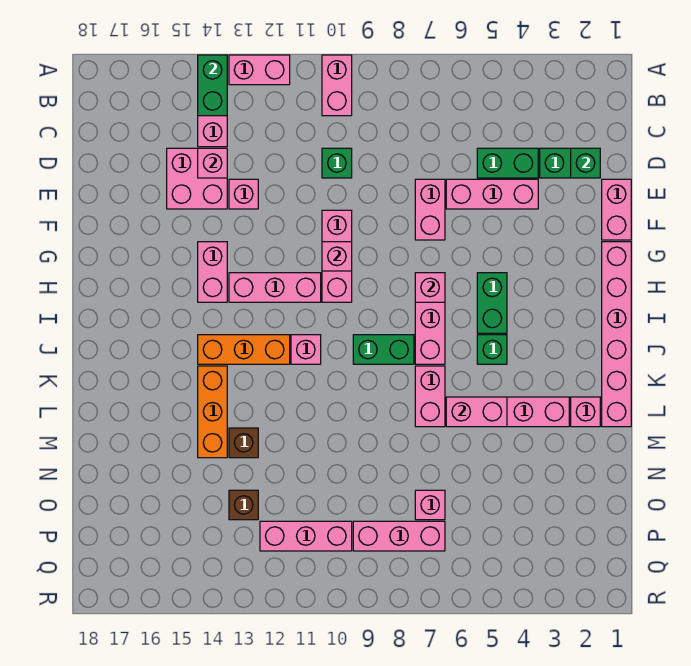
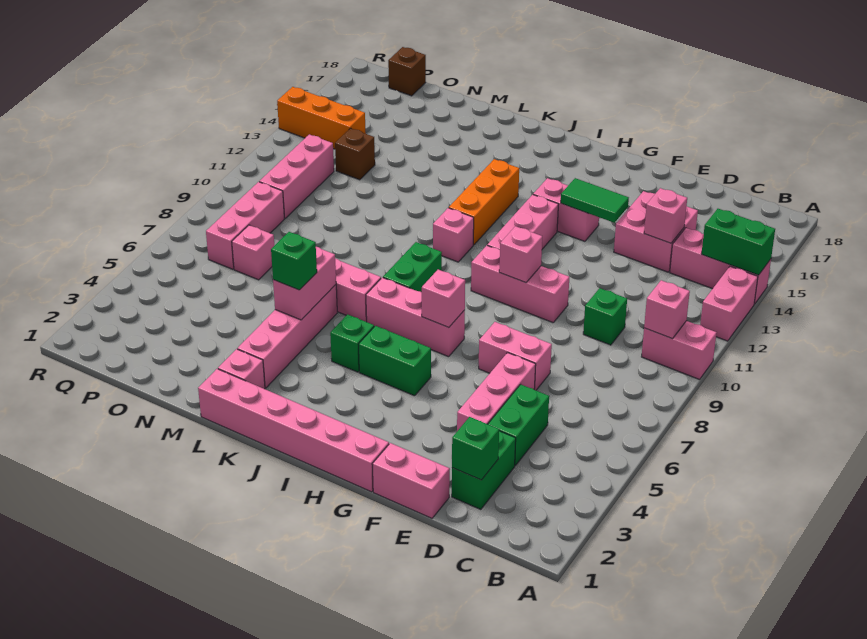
pink brick E13 level 1 -> pink brick B10 level 2
none -> green tile F14:G14 level 2
orange brick K14:M14 level 1 -> orange brick P14:R14 level 1
none -> green brick L5 level 3
brown brick M13 level 1 -> brown brick P18 level 1

